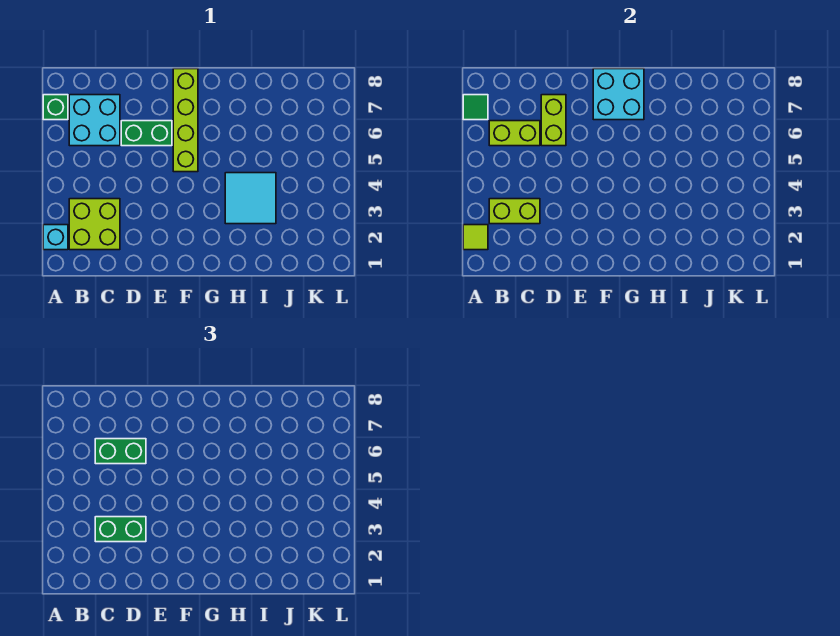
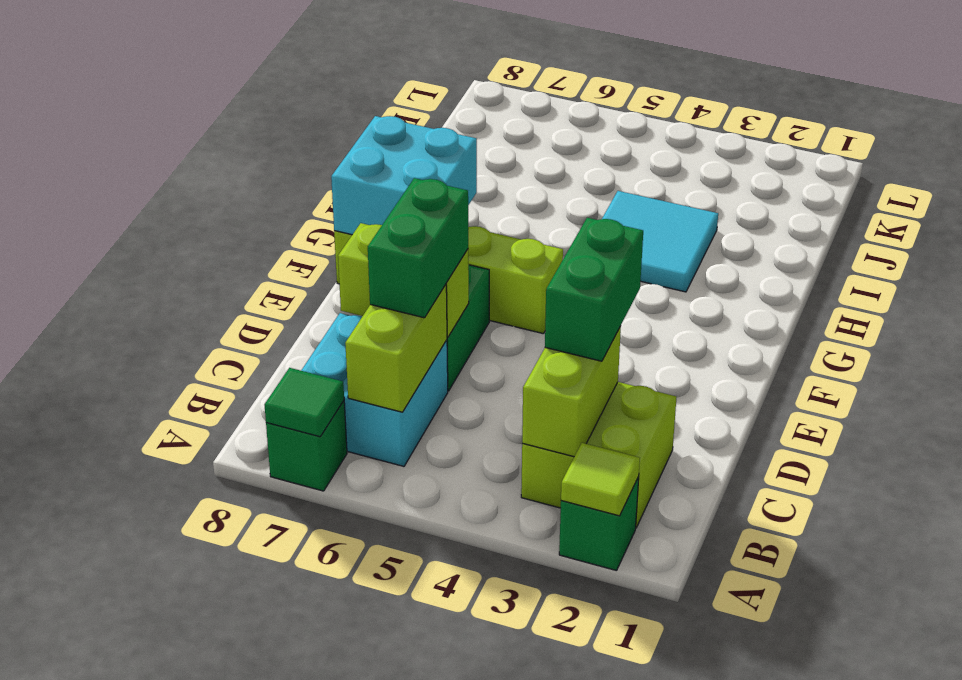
cyan brick A2 level 1 -> green brick A2 level 1

